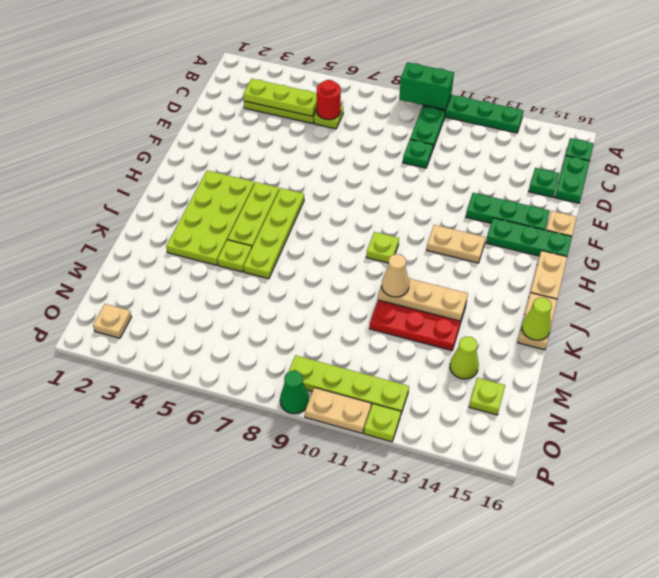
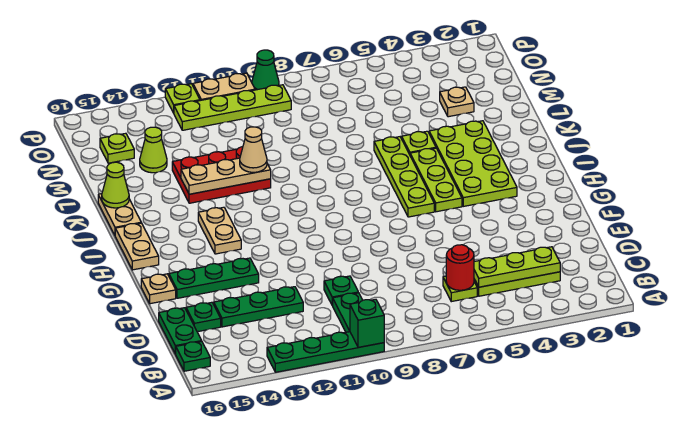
green brick A9:A10 level 2 -> green brick A10 level 2
green plate G14:G16 level 1 -> green plate D12:D14 level 1
tan plate H12:H13 level 1 -> tan plate H13:I13 level 1
lime plate I10 level 1 -> none
tan plate O2 level 1 -> tan plate M3 level 1

